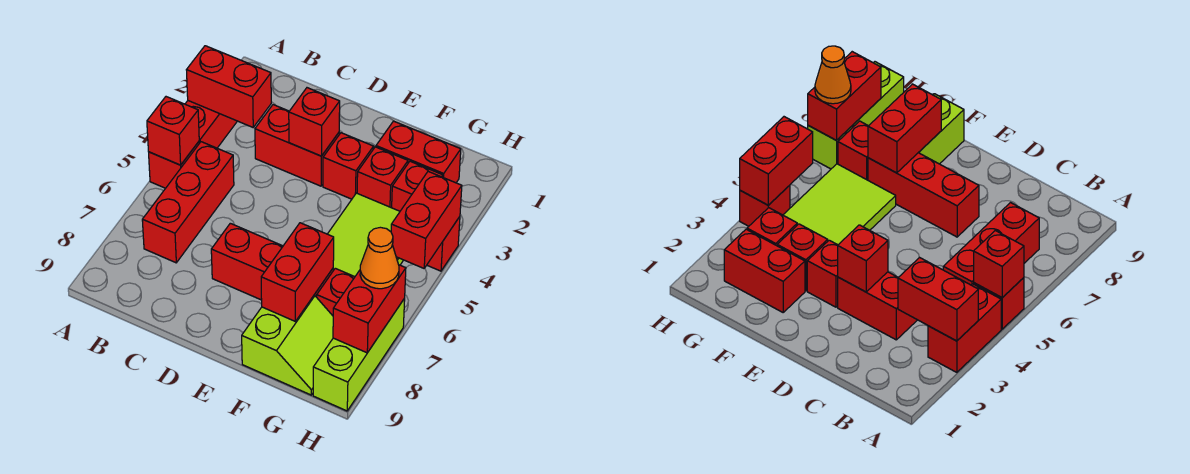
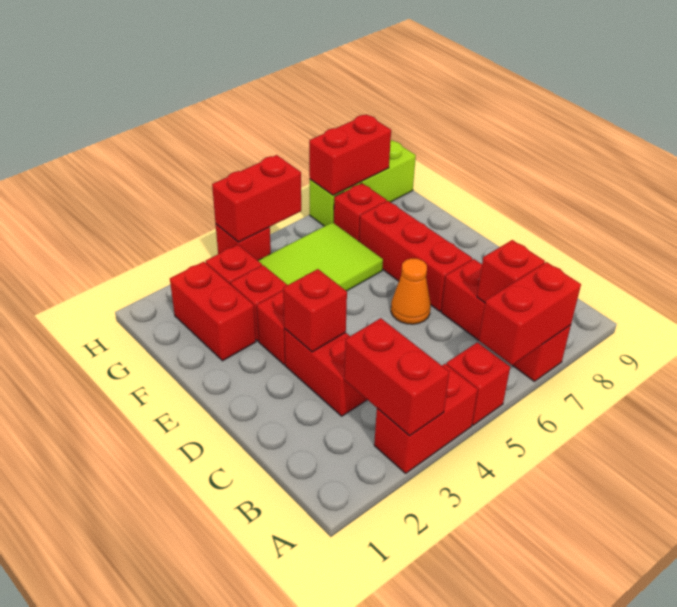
red brick A5 level 2 -> red brick B7 level 2
red brick B5:B7 level 1 -> red brick A7:C7 level 1
red brick F7:F8 level 2 -> red brick A6:A7 level 2
lime slope F8:G9 level 1 top F -> none
orange cone H7 level 3 -> orange cone D6 level 1

